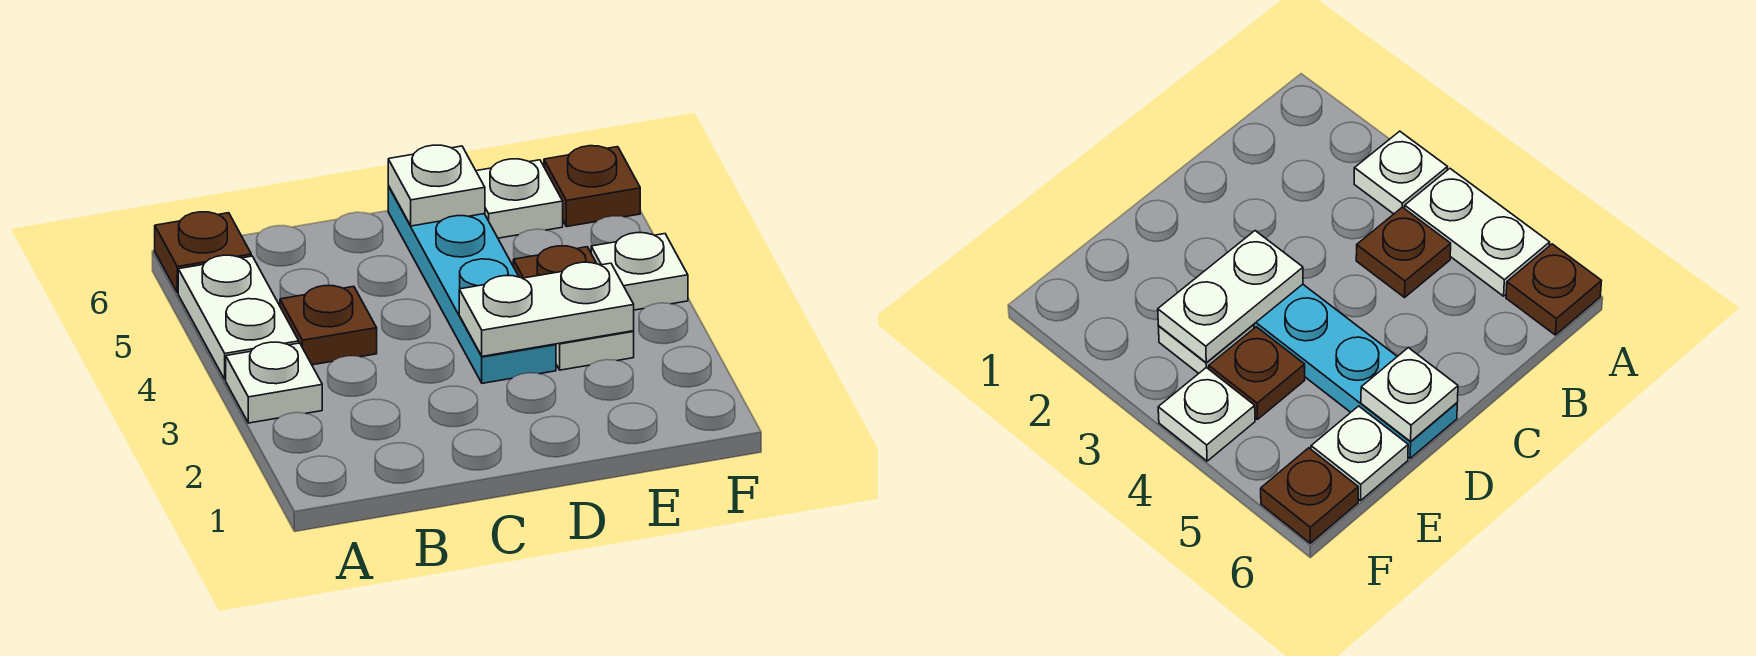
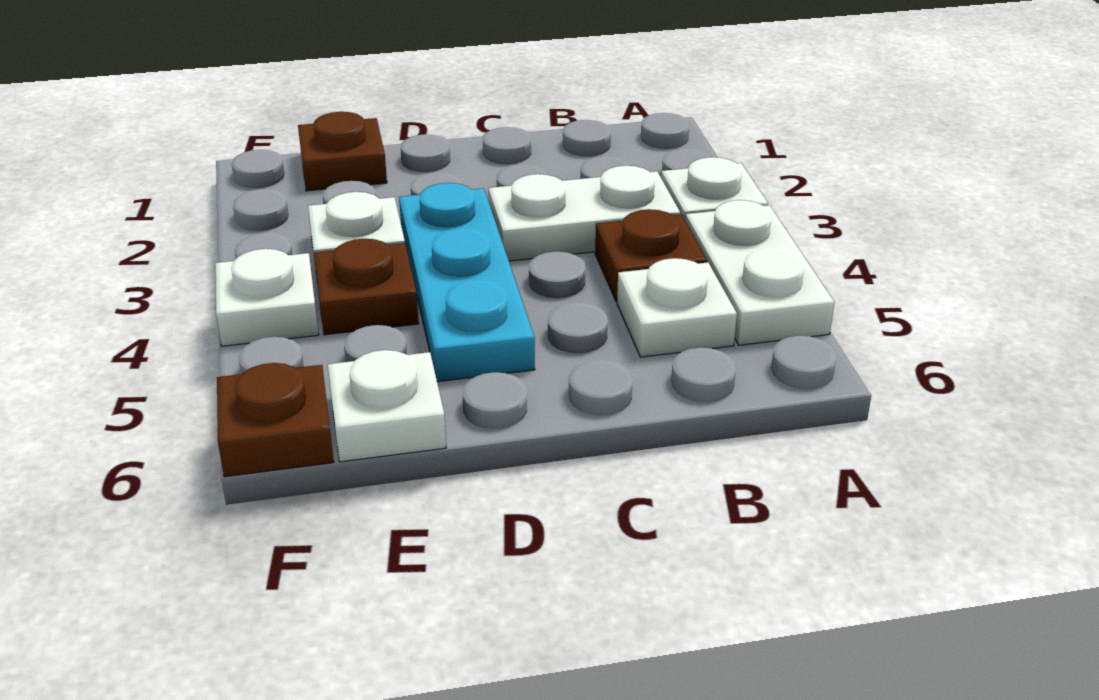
brown plate A6 level 1 -> brown plate E1 level 1
cyan plate D3:D6 level 1 -> cyan plate D3:D5 level 1
white plate D3:E3 level 2 -> white plate B3:C3 level 1
white plate D6 level 2 -> white plate B5 level 1

